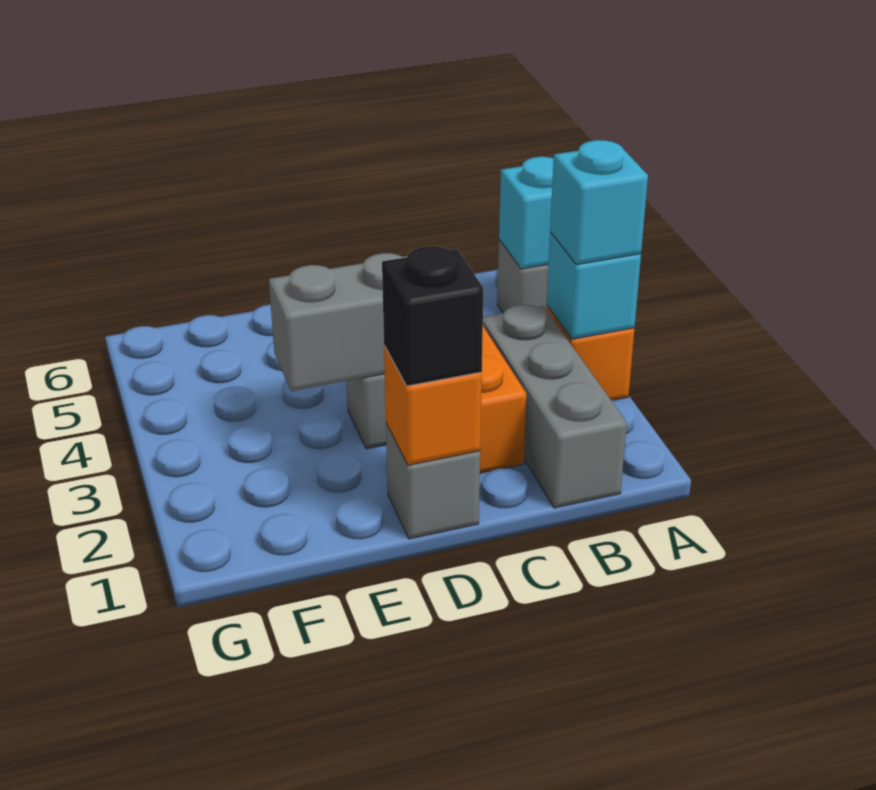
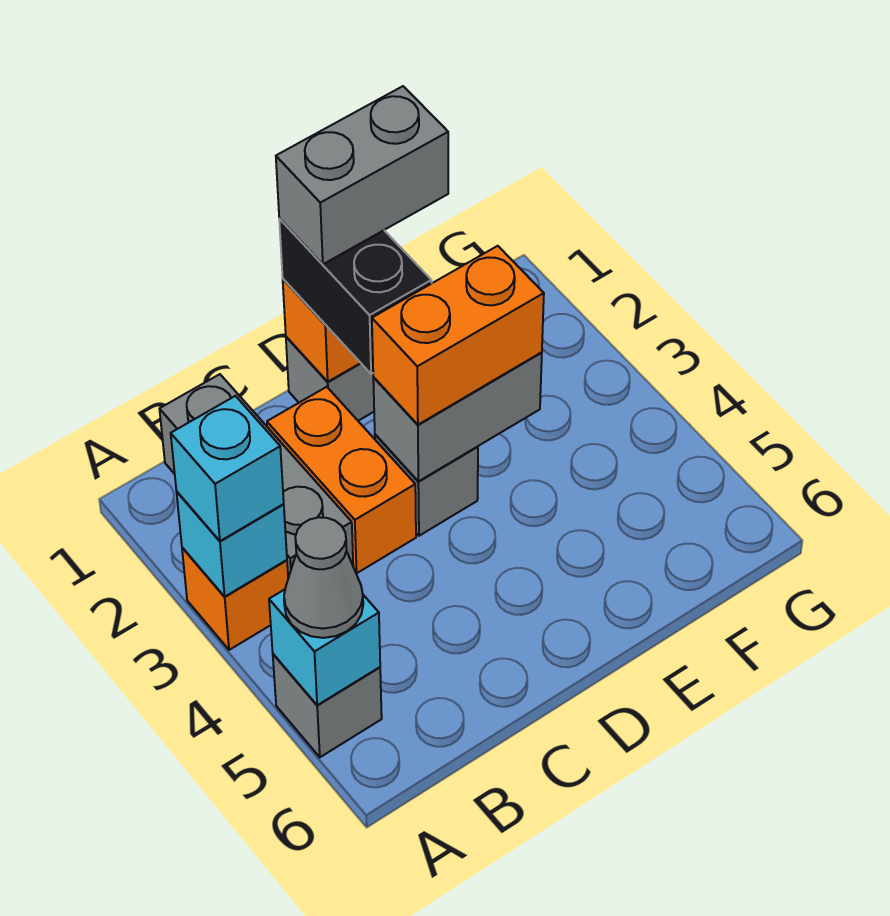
none -> grey cone A5 level 3
black brick D1 level 3 -> black brick D1:D2 level 3
none -> grey brick D1:E1 level 4
none -> orange brick D3:E3 level 3

